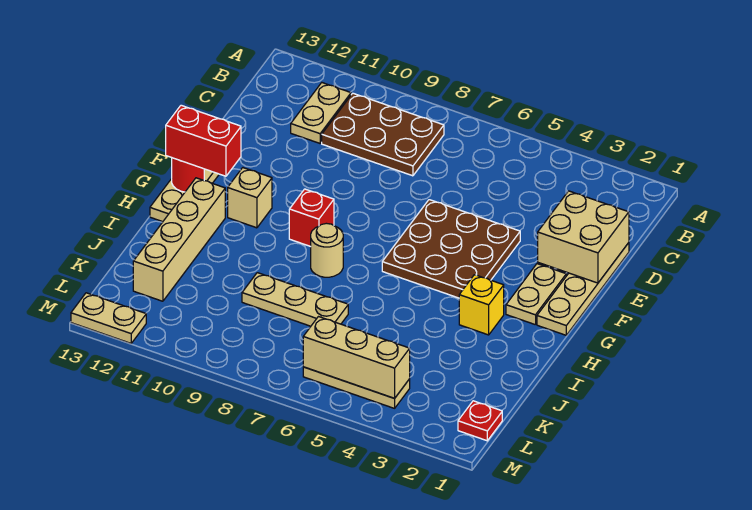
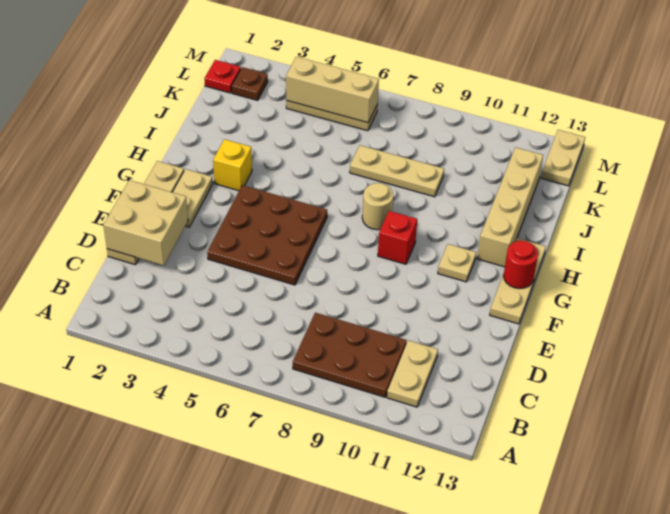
tan brick G11 level 1 -> tan plate G11 level 1
red brick G12:G13 level 3 -> none
none -> brown plate L2 level 1
tan plate M12:M13 level 1 -> tan plate L13:M13 level 1

